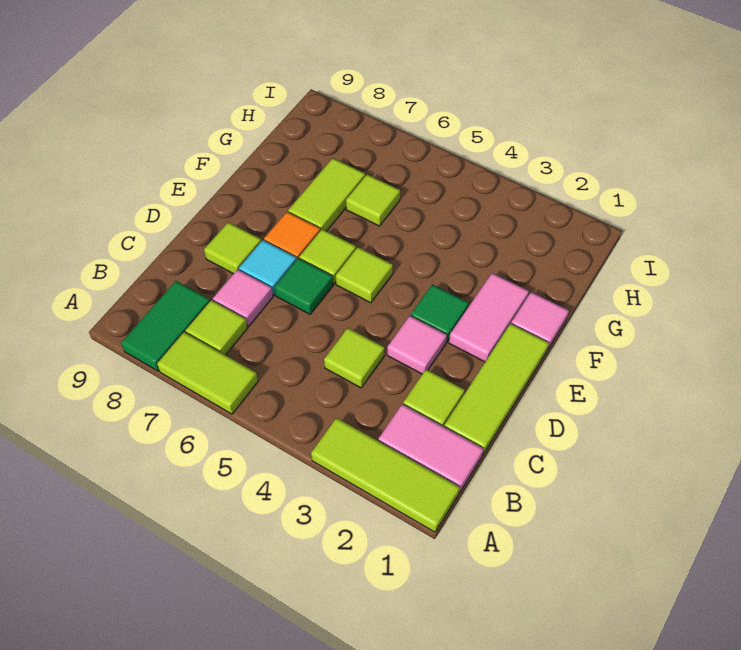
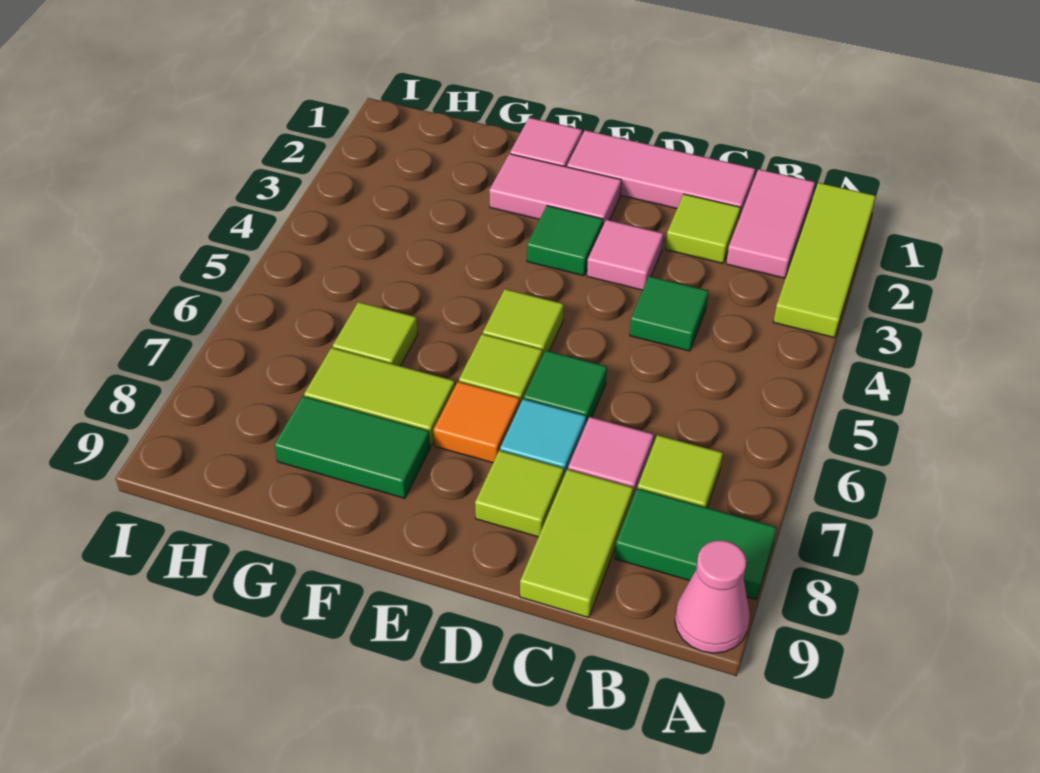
lime tile A6:A7 level 1 -> lime tile C8:C9 level 1
none -> pink cone A9 level 1
lime tile C1:E1 level 1 -> pink tile C1:E1 level 1
lime tile C4 level 1 -> green tile C4 level 1
none -> green tile F8:G8 level 1

